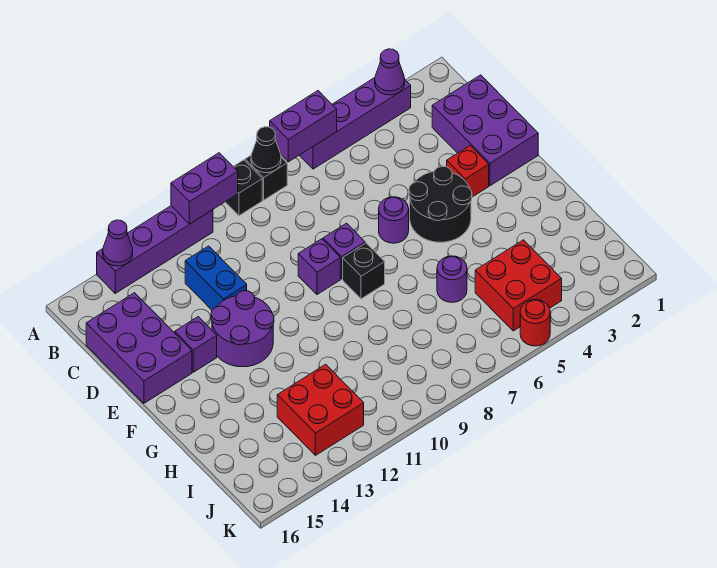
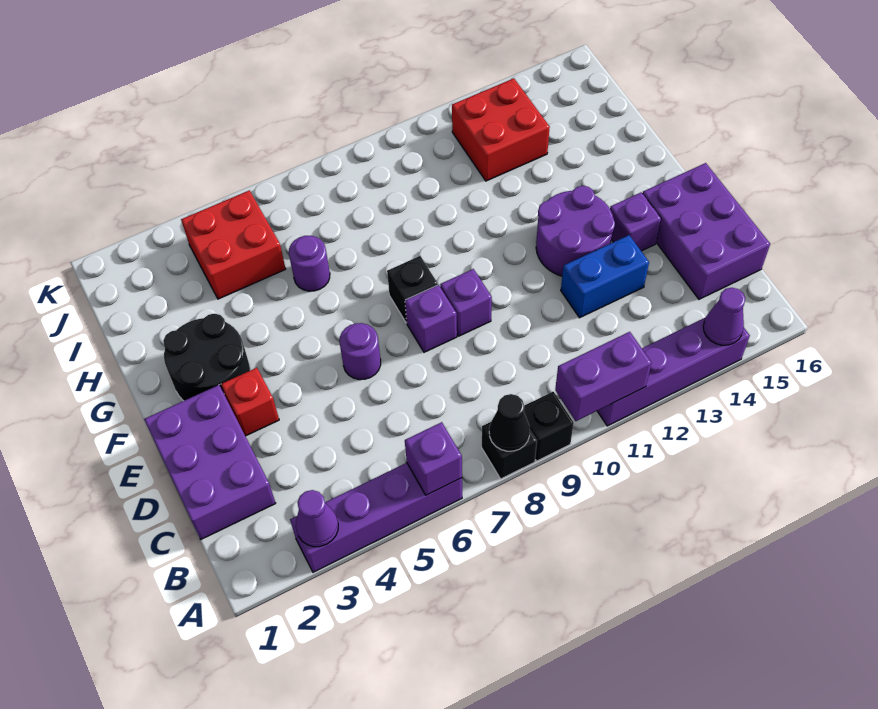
purple brick A6:A7 level 2 -> purple brick A6 level 2
blue brick C12:D12 level 1 -> blue brick D12:D13 level 1
black round brick E4:F5 level 1 -> black round brick F2:G3 level 1
red round brick K5 level 1 -> none

